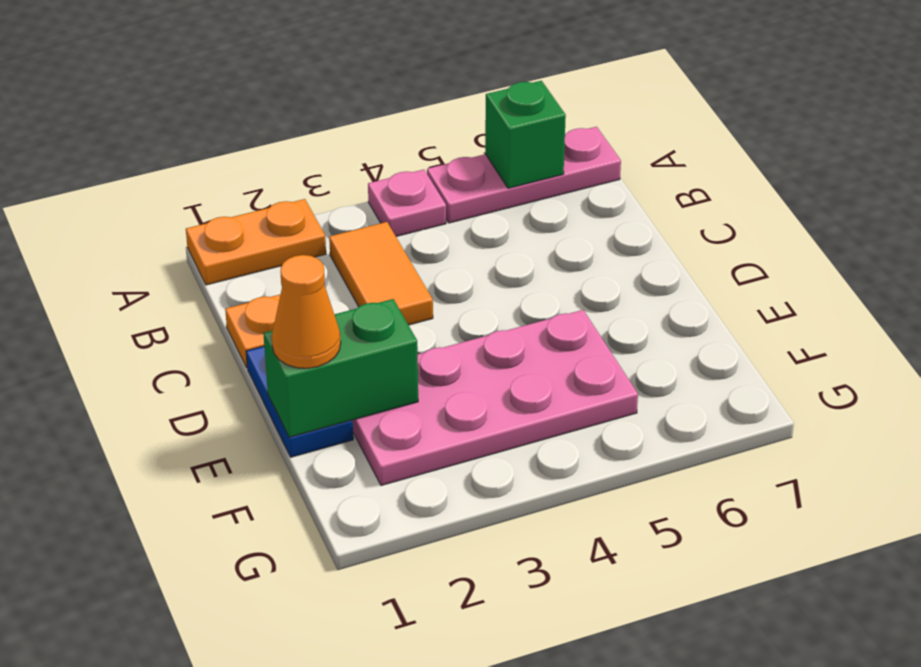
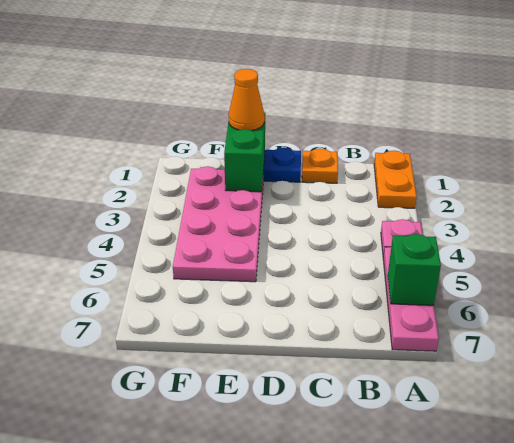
orange tile B3:C3 level 1 -> none

